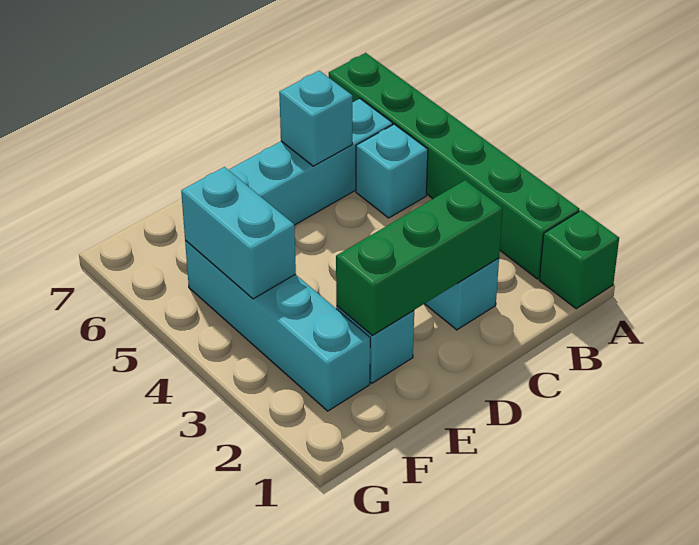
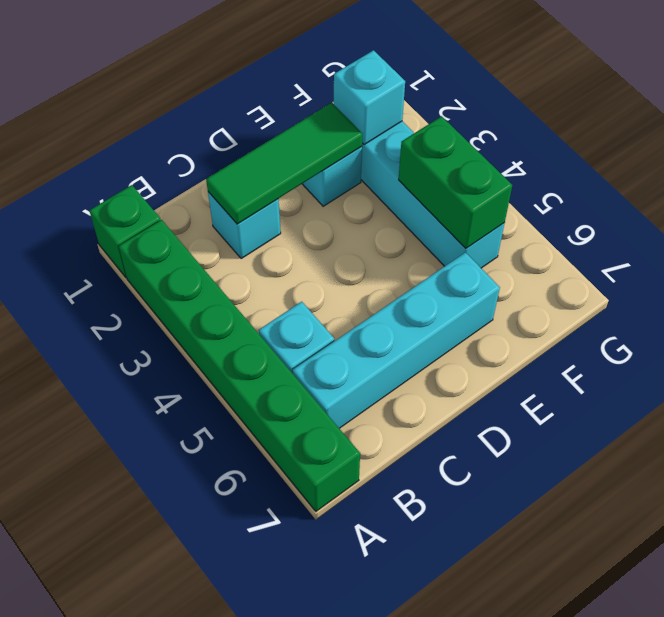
green brick C2:E2 level 2 -> green tile C2:E2 level 2
cyan brick C6 level 2 -> cyan brick F2 level 2
cyan brick F4:F5 level 2 -> green brick F4:F5 level 2

